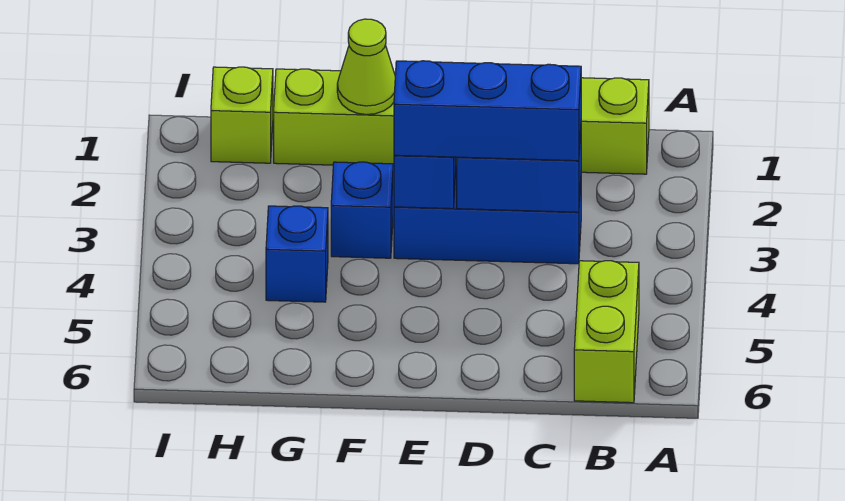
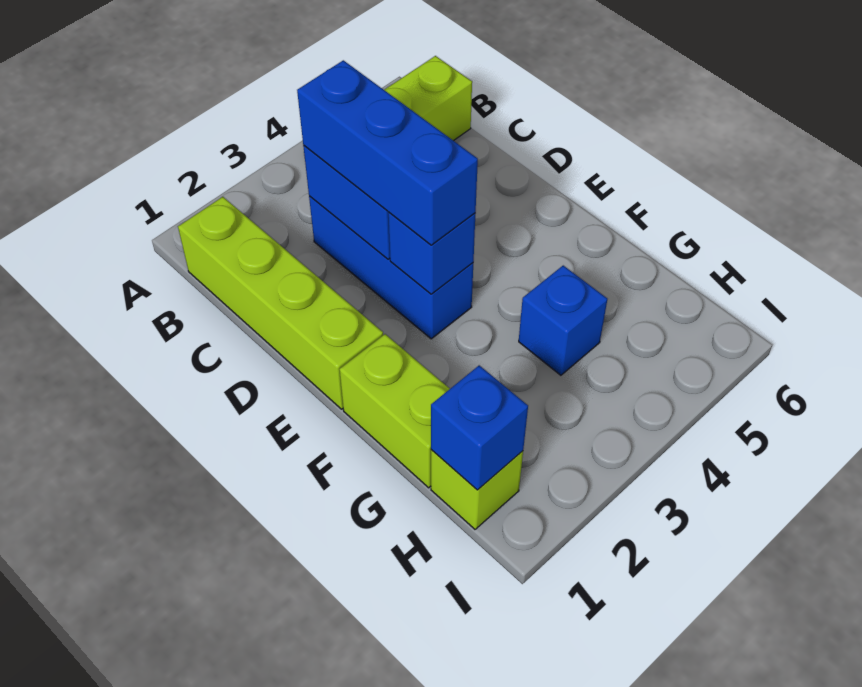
lime cone F1 level 2 -> none
blue brick F3 level 1 -> blue brick H1 level 2

